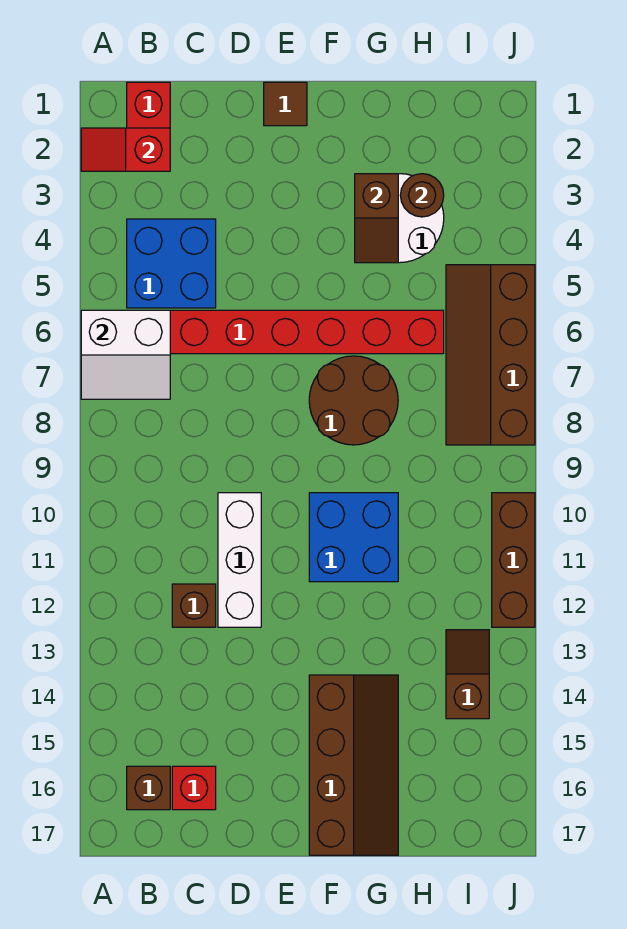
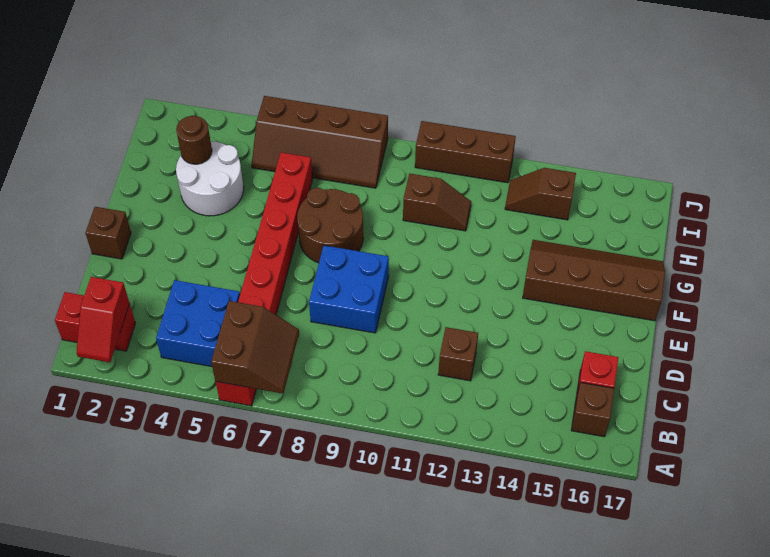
white slope A6:B7 level 2 top 6 -> brown slope A6:B7 level 2 top 6
white brick D10:D12 level 1 -> none
brown tile E1 level 1 -> brown brick E1 level 1
blue brick F10:G11 level 1 -> blue brick D8:E9 level 1
brown slope G3:G4 level 2 top 3 -> brown slope H10:H11 level 1 top 10

